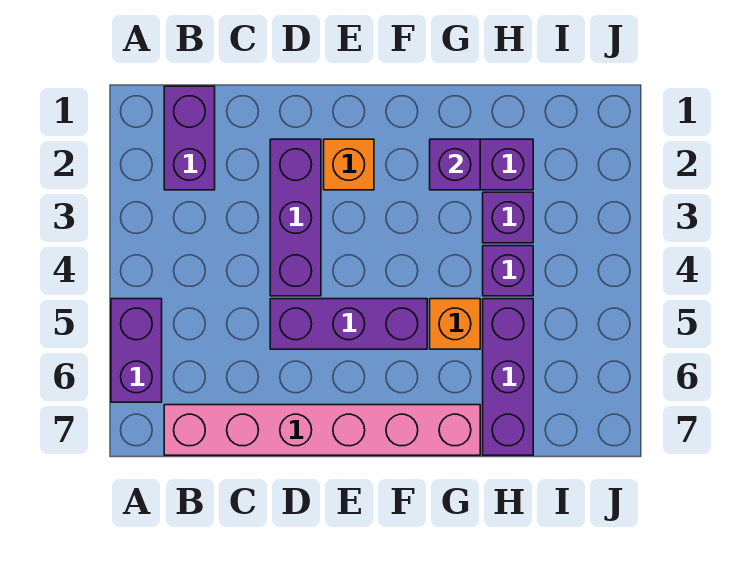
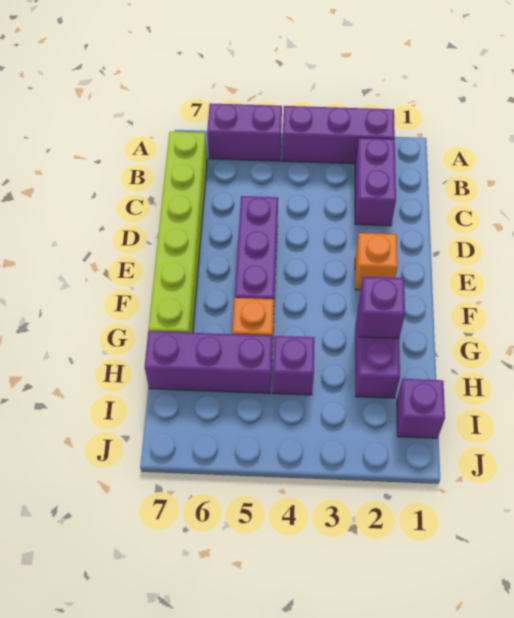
purple brick B1:B2 level 1 -> purple brick B2:C2 level 1
pink brick B7:G7 level 1 -> lime brick B7:G7 level 1
purple brick D2:D4 level 1 -> purple brick A2:A4 level 1
purple brick H3 level 1 -> purple brick I1 level 1

